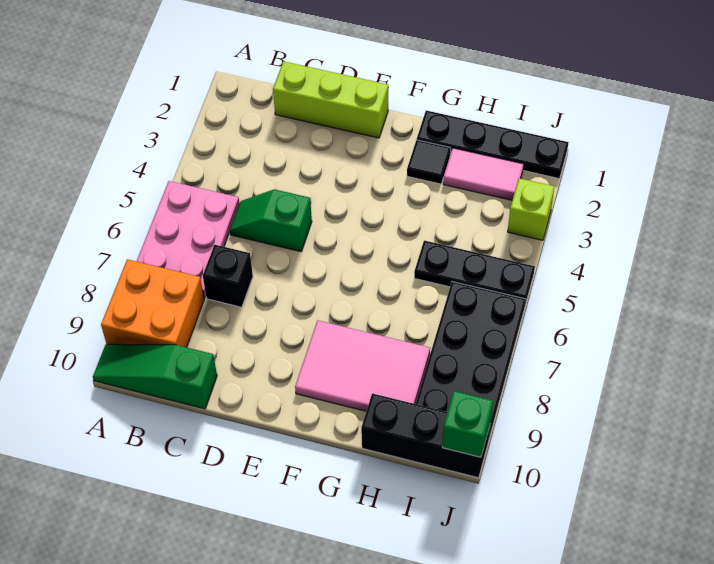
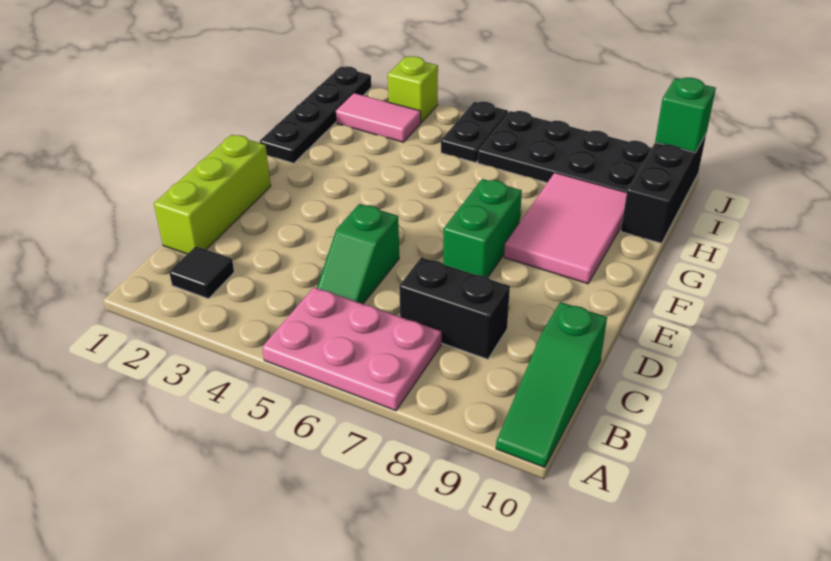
orange brick A8:B9 level 1 -> none
black brick C7 level 1 -> black brick C7:C8 level 1
none -> green brick E7:F7 level 1
black tile G2 level 1 -> black tile B2 level 1
pink tile H2:I2 level 1 -> pink tile I2:I3 level 1
black plate H5:J5 level 1 -> black plate I5:J5 level 1

